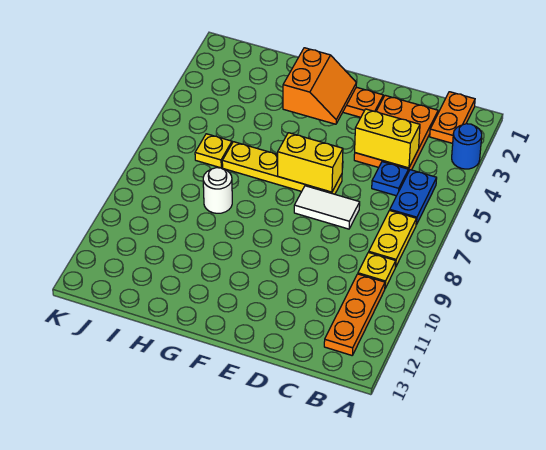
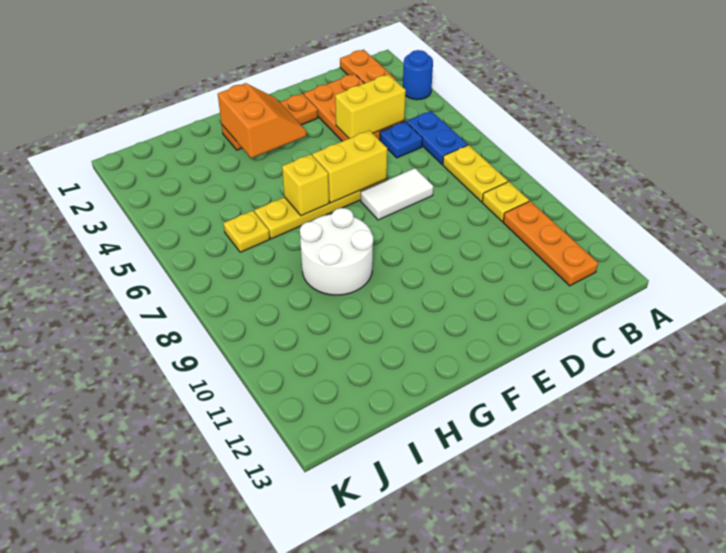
none -> yellow brick G6 level 2
white round brick H8 level 1 -> white round brick G8:H9 level 1

